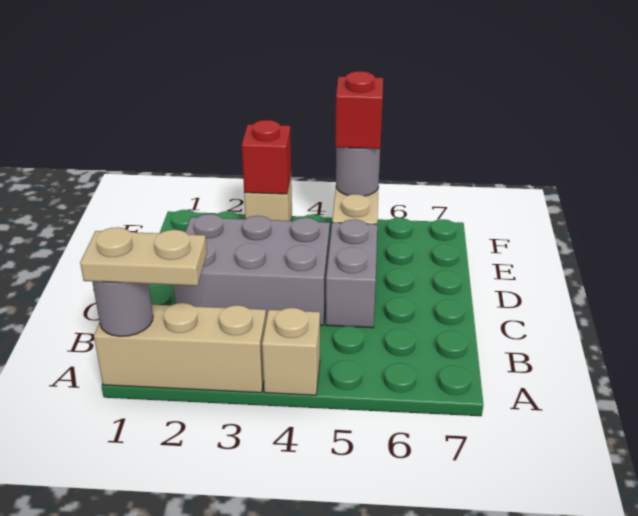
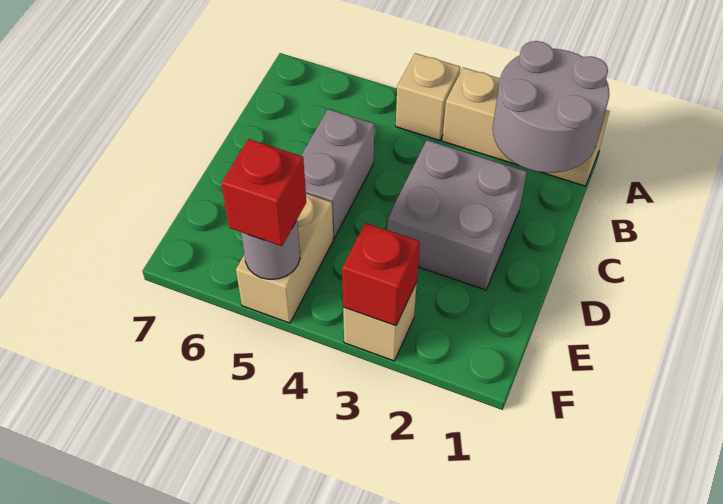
grey round brick A1 level 2 -> grey round brick A1:B2 level 2
tan plate A1:A2 level 3 -> none
grey brick C2:D4 level 1 -> grey brick C2:D3 level 1

